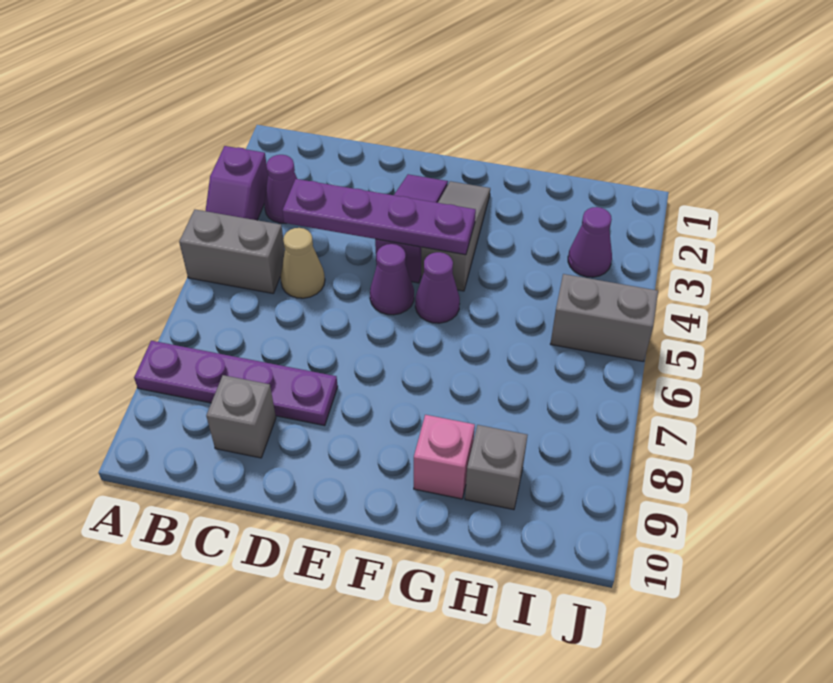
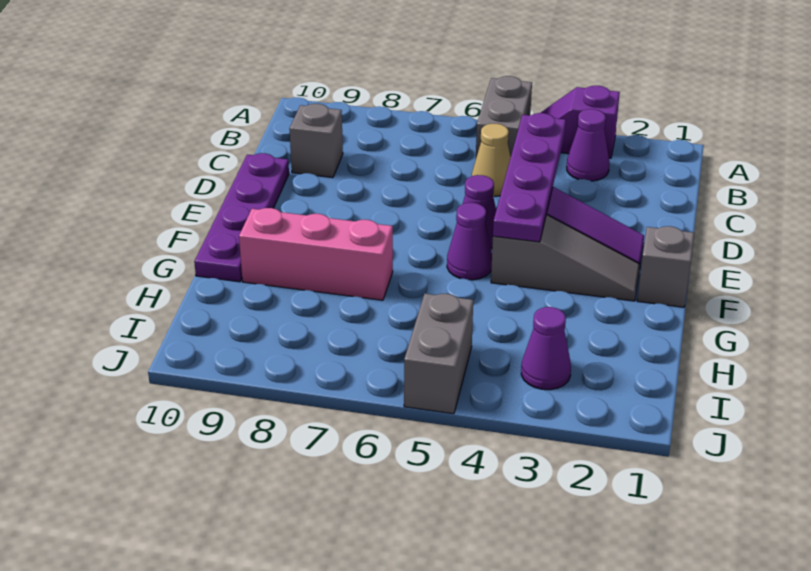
purple plate A8:D8 level 1 -> purple plate D10:G10 level 1
pink brick G9 level 1 -> pink brick G7:G9 level 1
grey brick H9 level 1 -> grey brick F1 level 1

